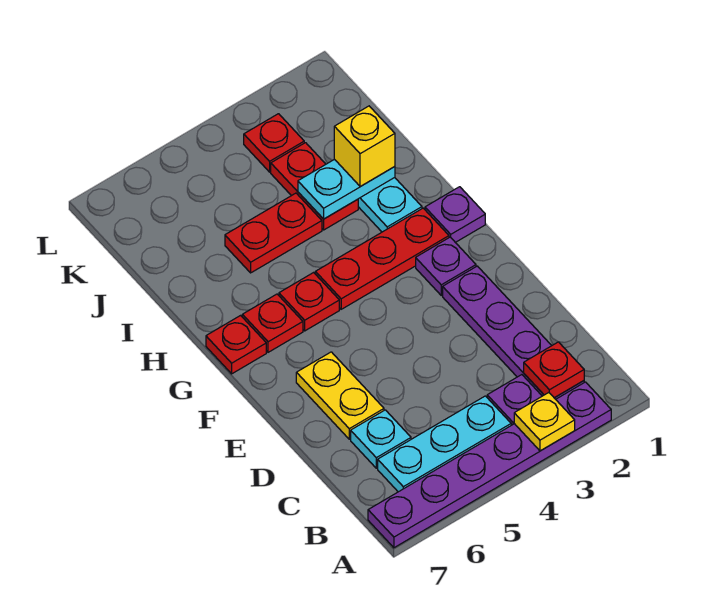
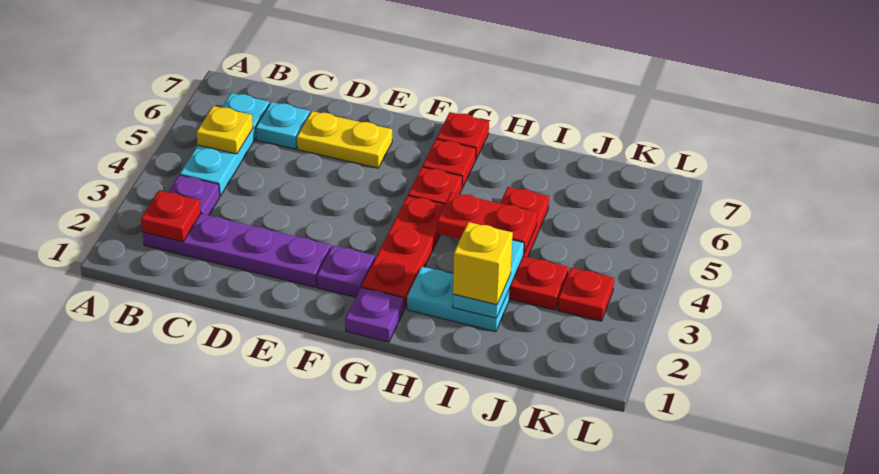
purple plate A2:A7 level 1 -> none
yellow plate A3 level 2 -> yellow plate B5 level 2
none -> red plate H4:I4 level 2

